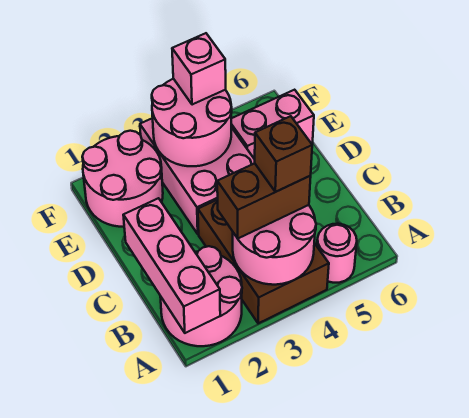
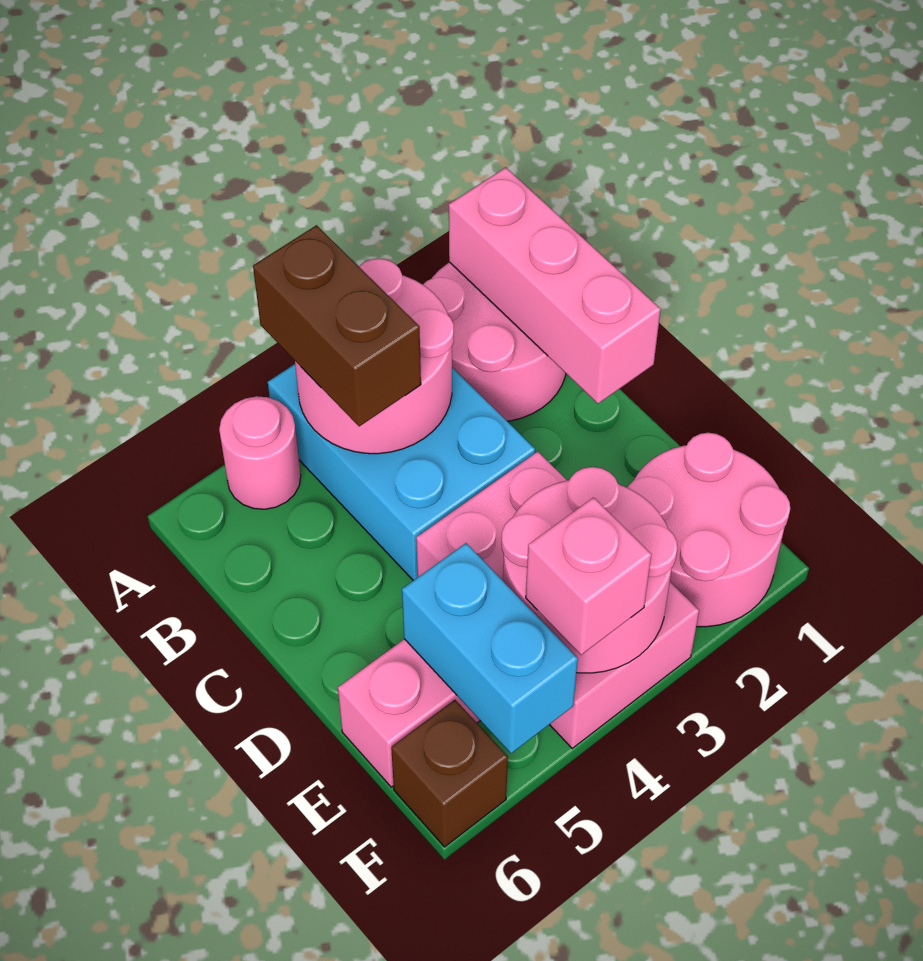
brown brick A3:C4 level 1 -> cyan brick A3:C4 level 1
brown brick B3:B4 level 3 -> brown brick A4:B4 level 3
brown brick B4 level 4 -> brown brick F6 level 1
none -> cyan brick E5:F5 level 2

